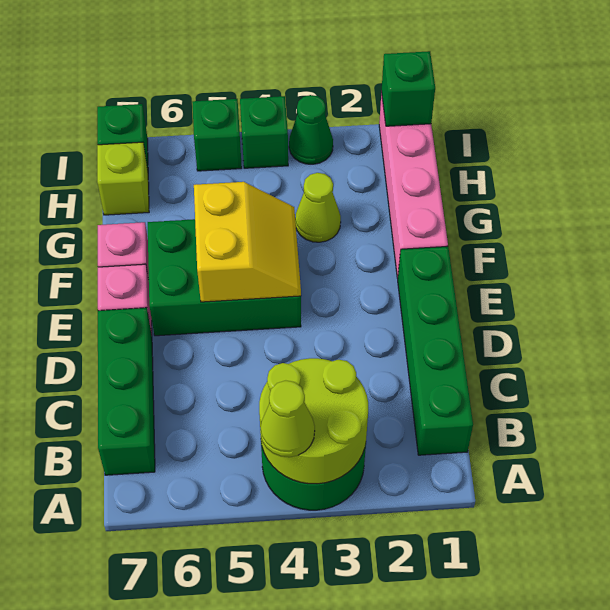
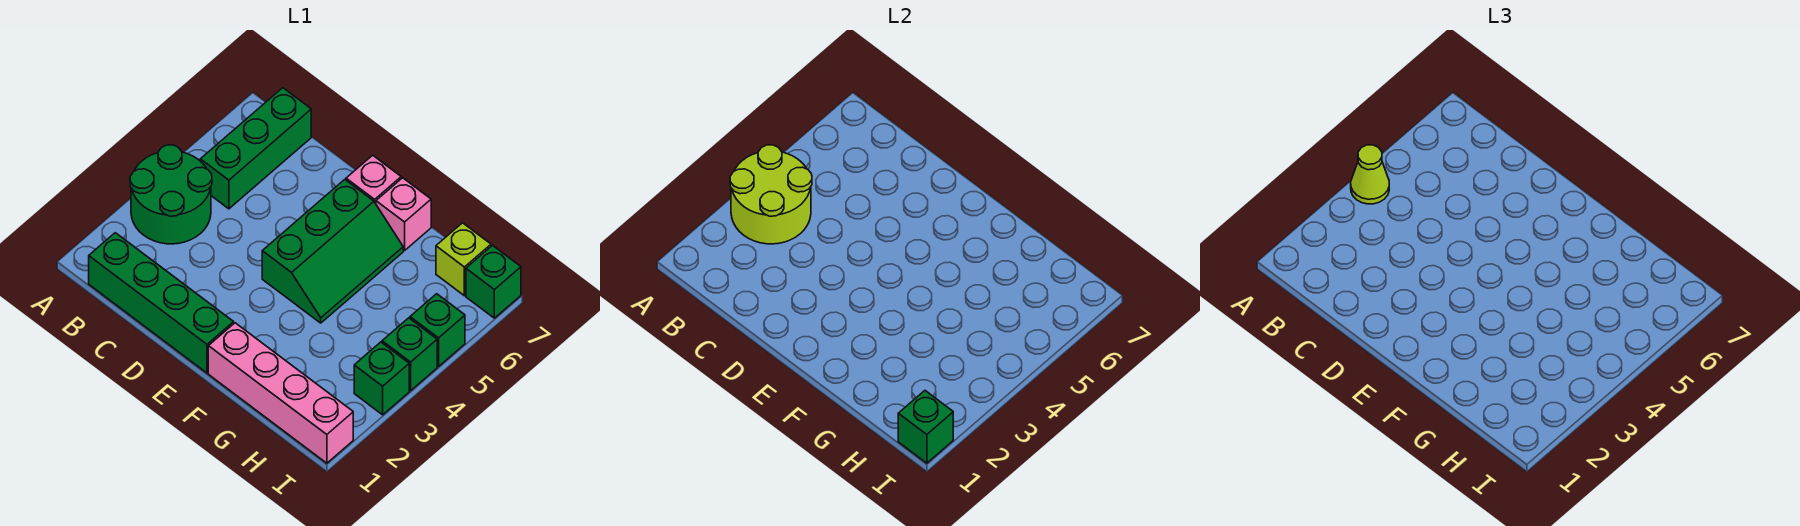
green brick B7:D7 level 1 -> green brick B5:B7 level 1
green brick E4:F6 level 1 -> green slope E4:F6 level 1 top E
yellow slope E4:F5 level 2 top 5 -> none
lime cone G3 level 1 -> none
green cone I3 level 1 -> green brick I3 level 1

